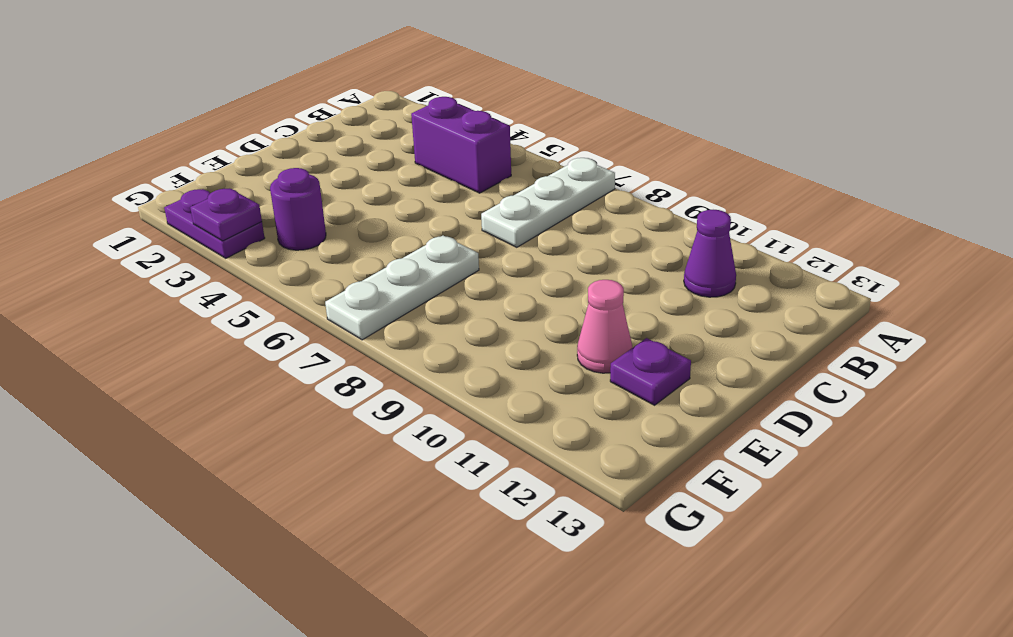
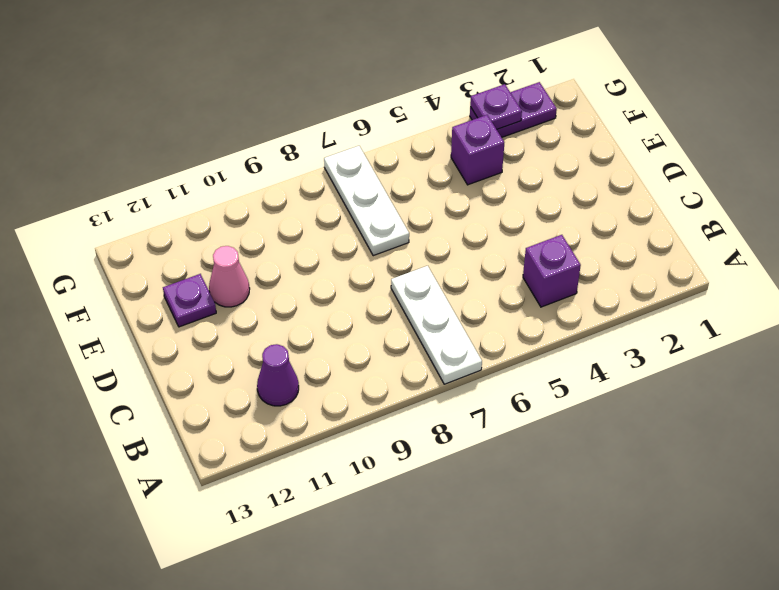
purple brick B4:B5 level 1 -> purple brick B4 level 1
purple round brick F4 level 1 -> purple brick F4 level 1

